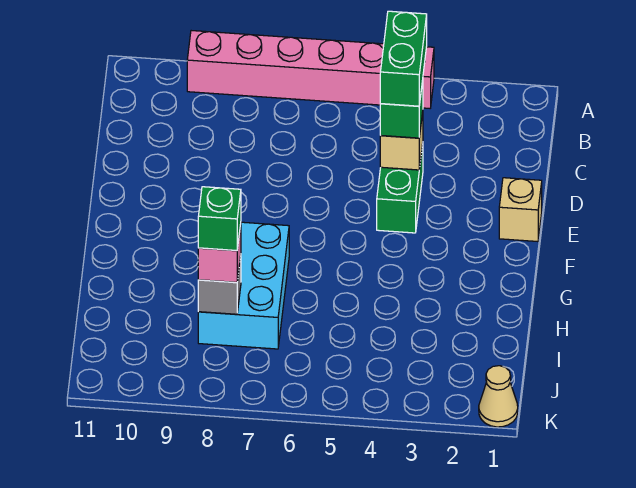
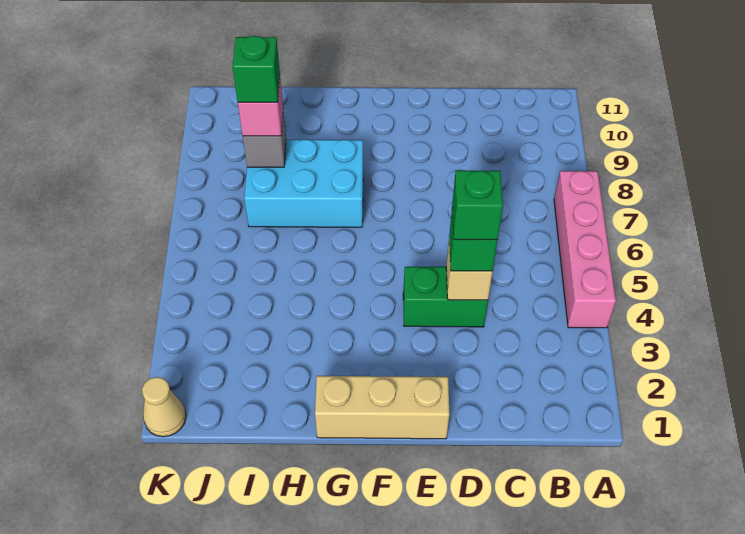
pink brick A4:A9 level 1 -> pink brick A4:A7 level 1
green brick C4:D4 level 4 -> green brick D4 level 4
tan brick E1 level 1 -> tan brick E1:G1 level 1

